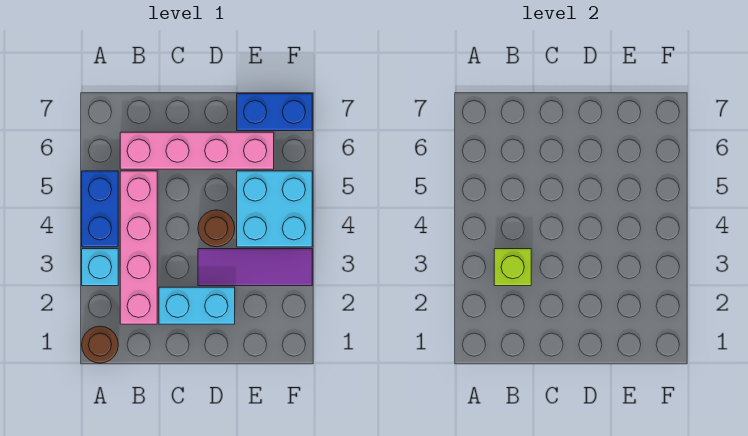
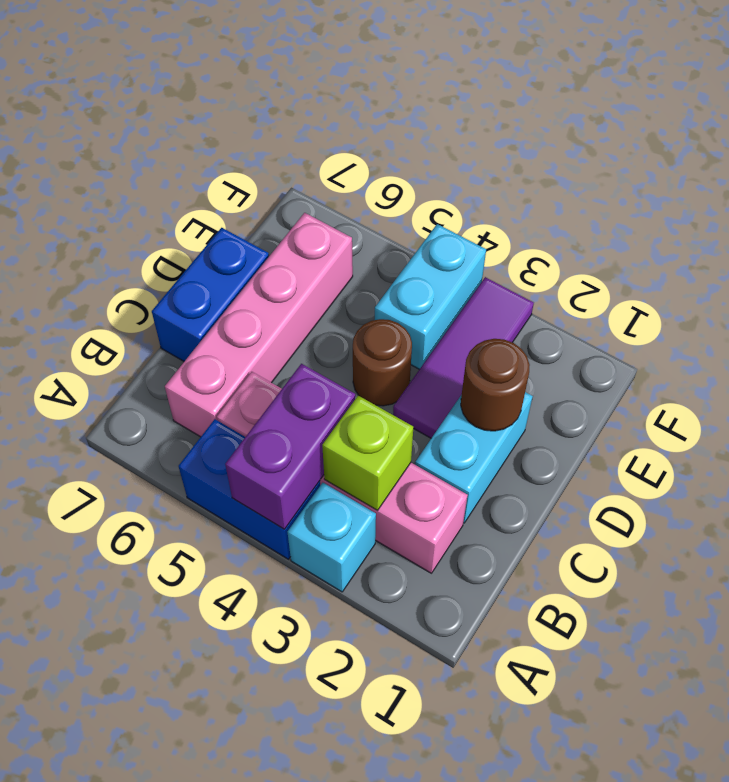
brown round brick A1 level 1 -> brown round brick D2 level 2
none -> purple brick A4:B4 level 2
cyan brick E4:F5 level 1 -> cyan brick E4:F4 level 1
blue brick E7:F7 level 1 -> blue brick C7:D7 level 1

